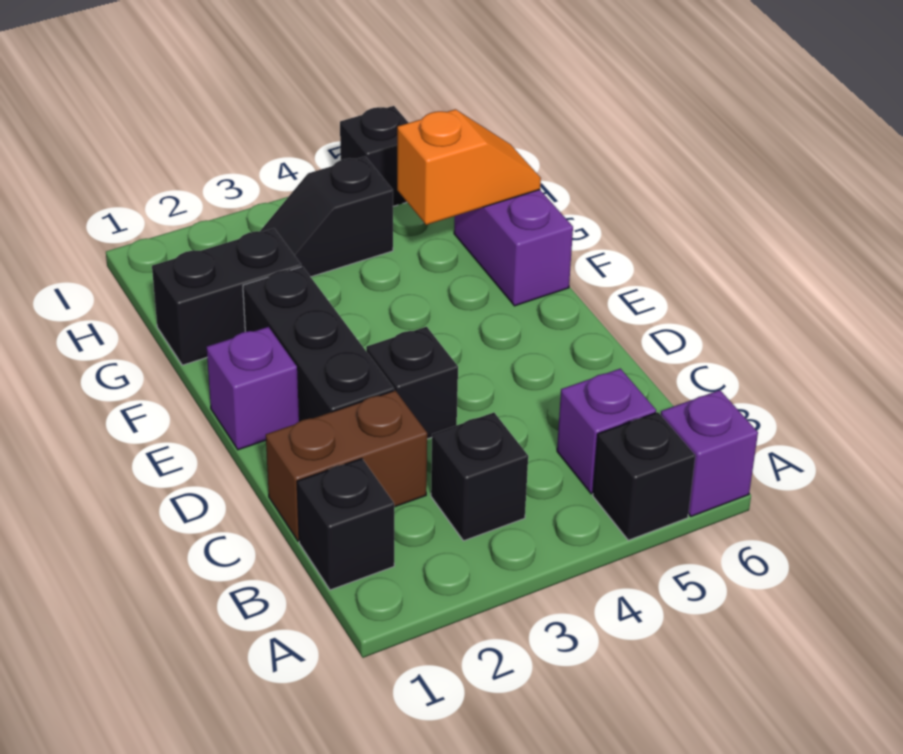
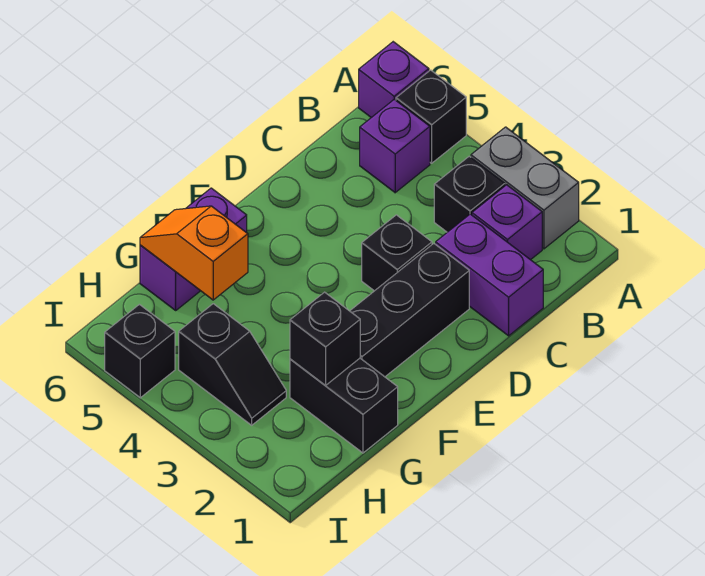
none -> grey brick A2:A3 level 1
black brick B1 level 1 -> black brick G2 level 2
brown brick C1:C2 level 1 -> purple brick C1:C2 level 1
purple brick E1 level 1 -> purple brick B2 level 1

